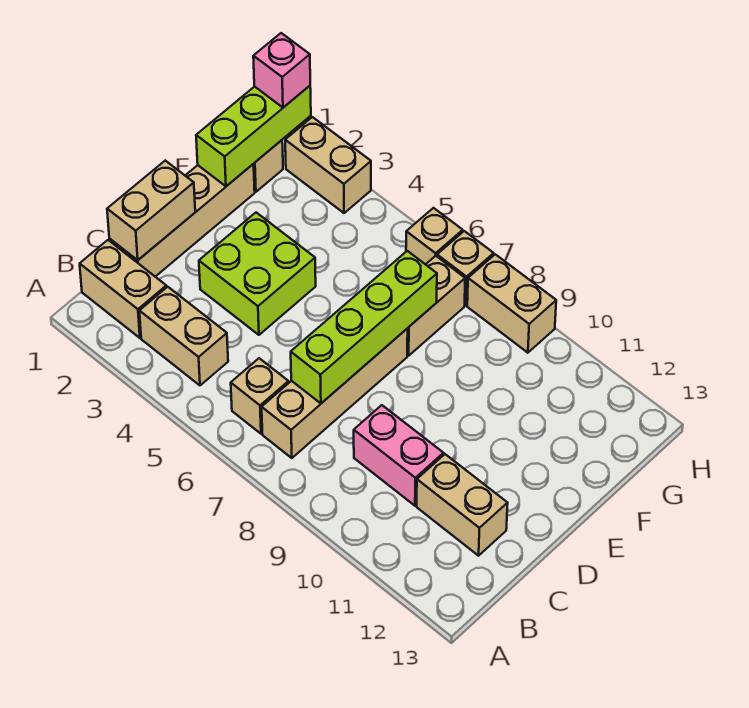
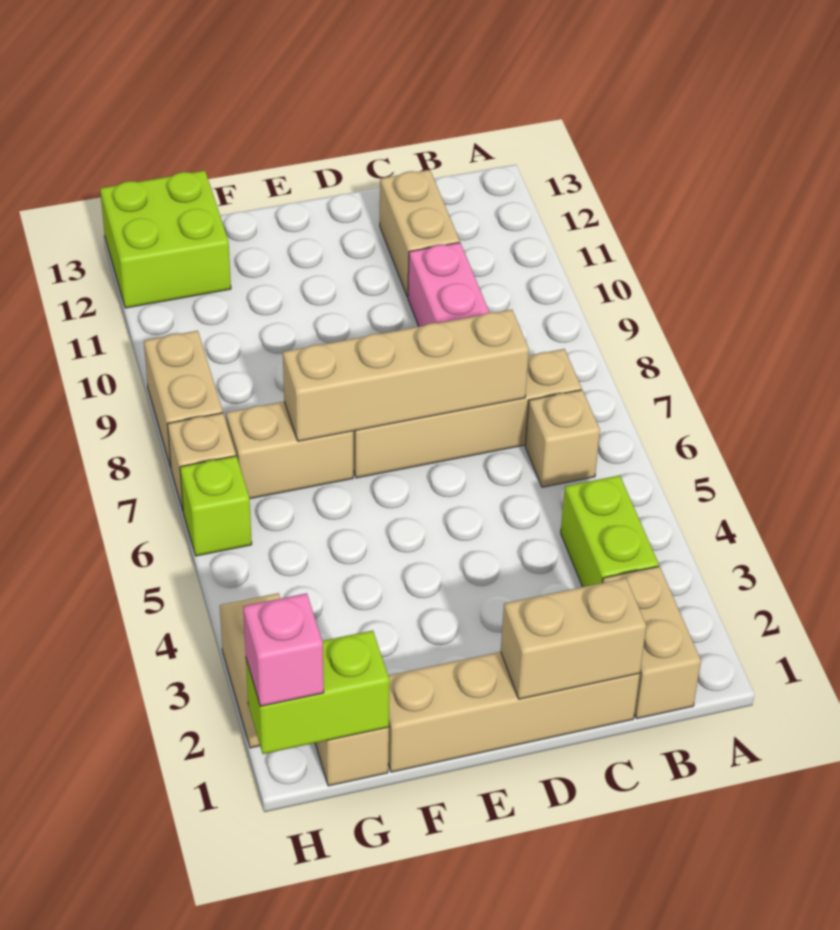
tan brick B3:B4 level 1 -> lime brick B3:B4 level 1
lime brick C7:F7 level 2 -> tan brick C7:F7 level 2
lime brick D3:E4 level 1 -> lime brick G12:H13 level 1
lime brick F1:H1 level 2 -> lime brick G1:H1 level 2
tan brick H6 level 1 -> lime brick H6 level 1

